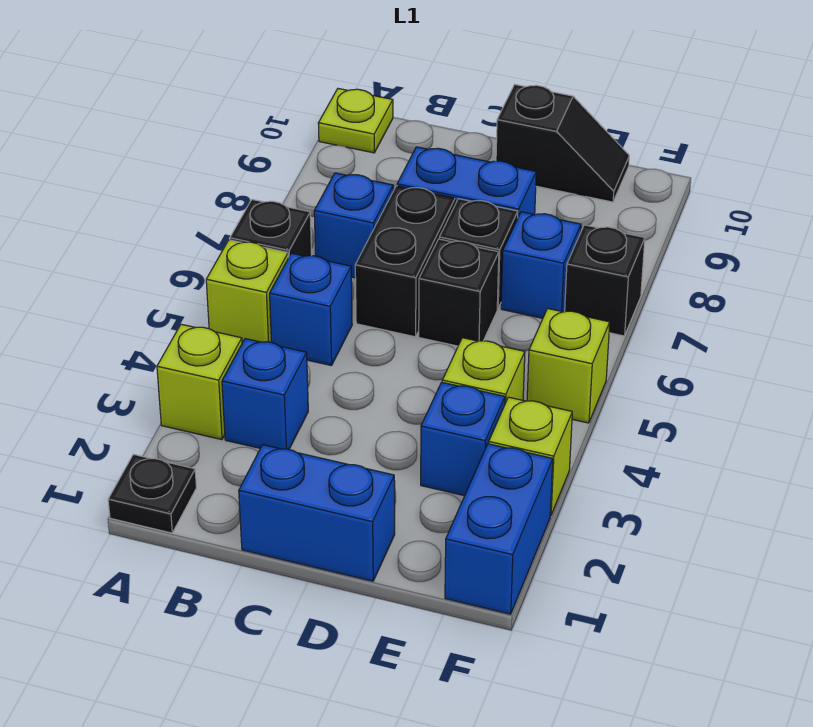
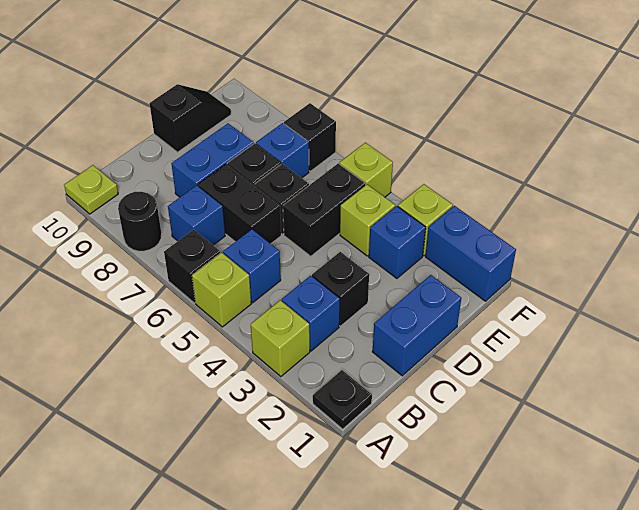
none -> black round brick A8 level 1
none -> black brick C3 level 1
none -> black brick D5:E5 level 1

